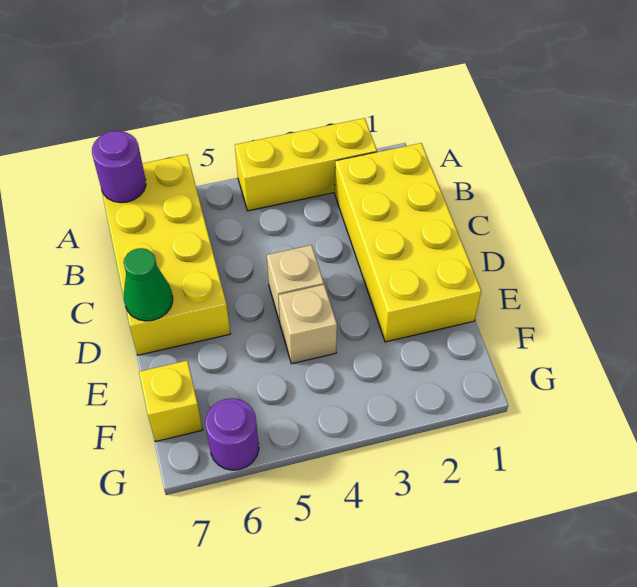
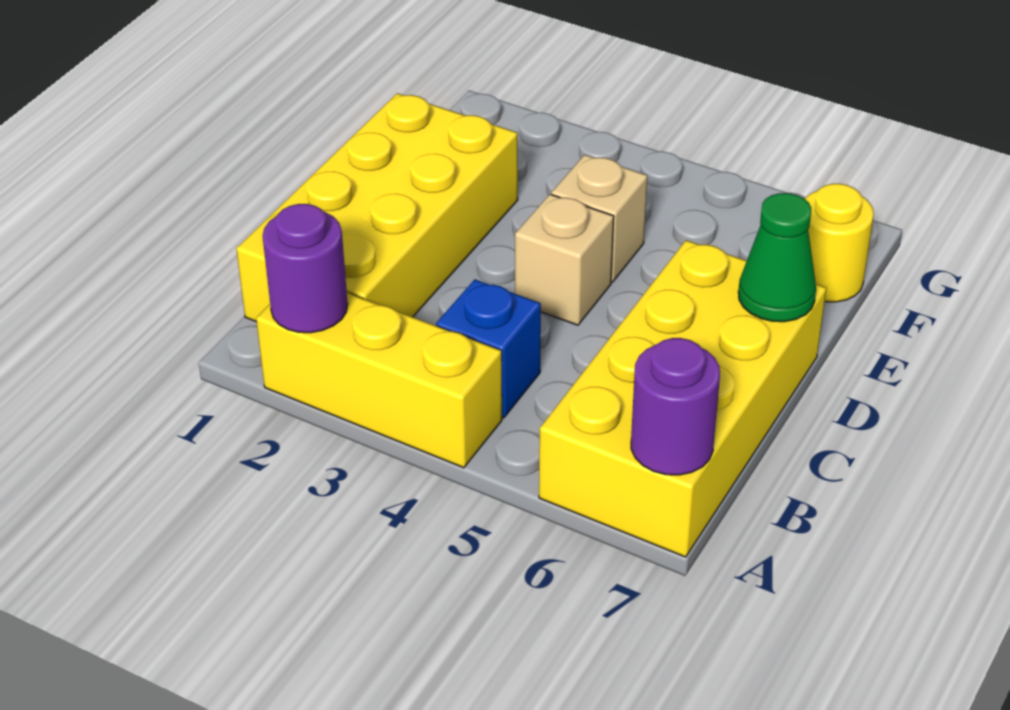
none -> blue brick B4 level 1
yellow brick F7 level 1 -> yellow round brick F7 level 1
purple round brick G6 level 1 -> purple round brick A2 level 2

